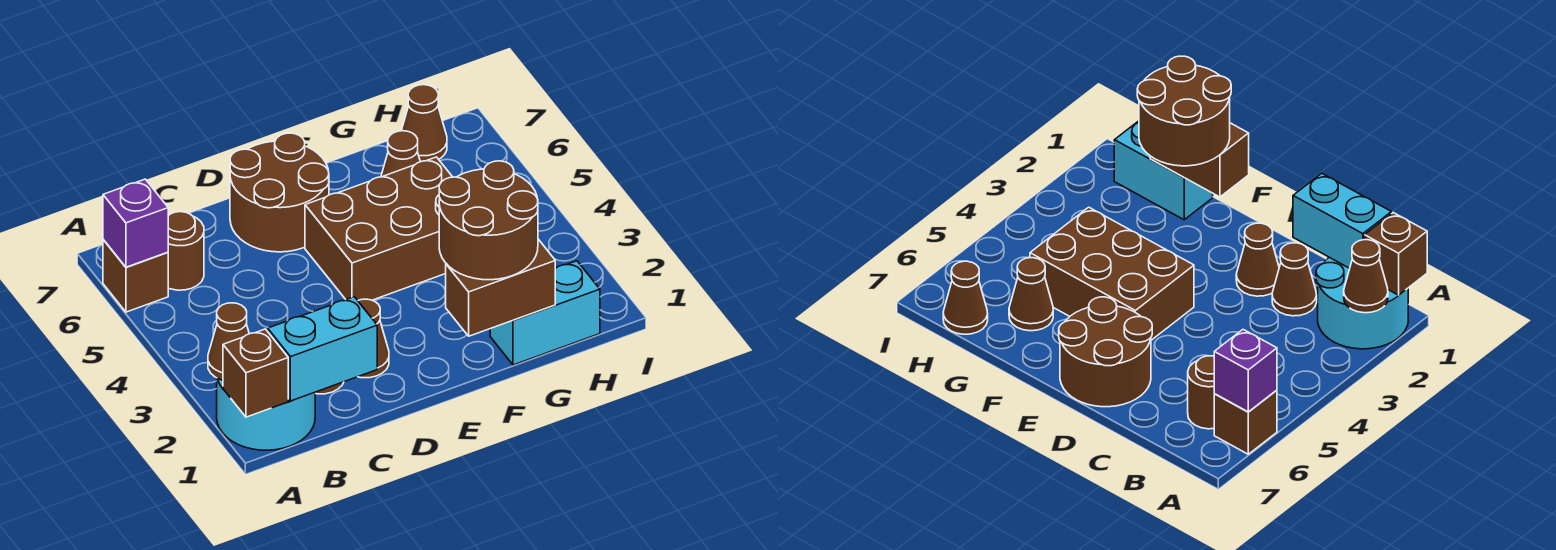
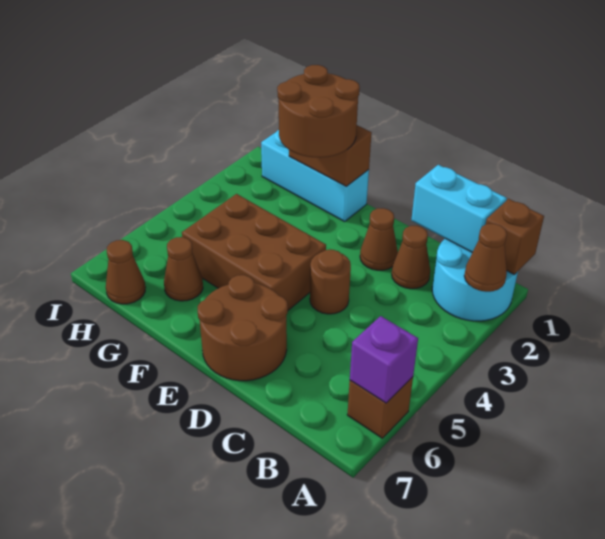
brown round brick B6 level 1 -> brown round brick D4 level 1
cyan brick G1:H1 level 1 -> cyan brick F1:H1 level 1

